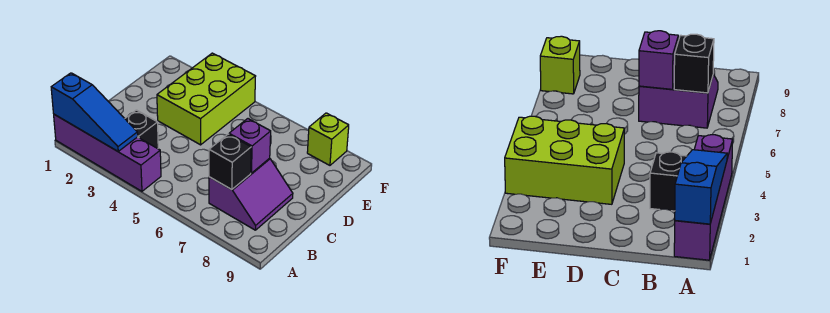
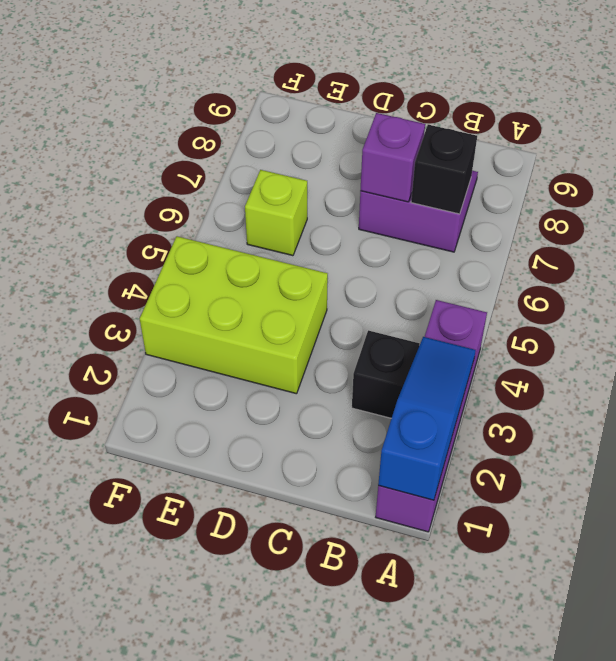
lime brick F8 level 1 -> lime brick E6 level 1

